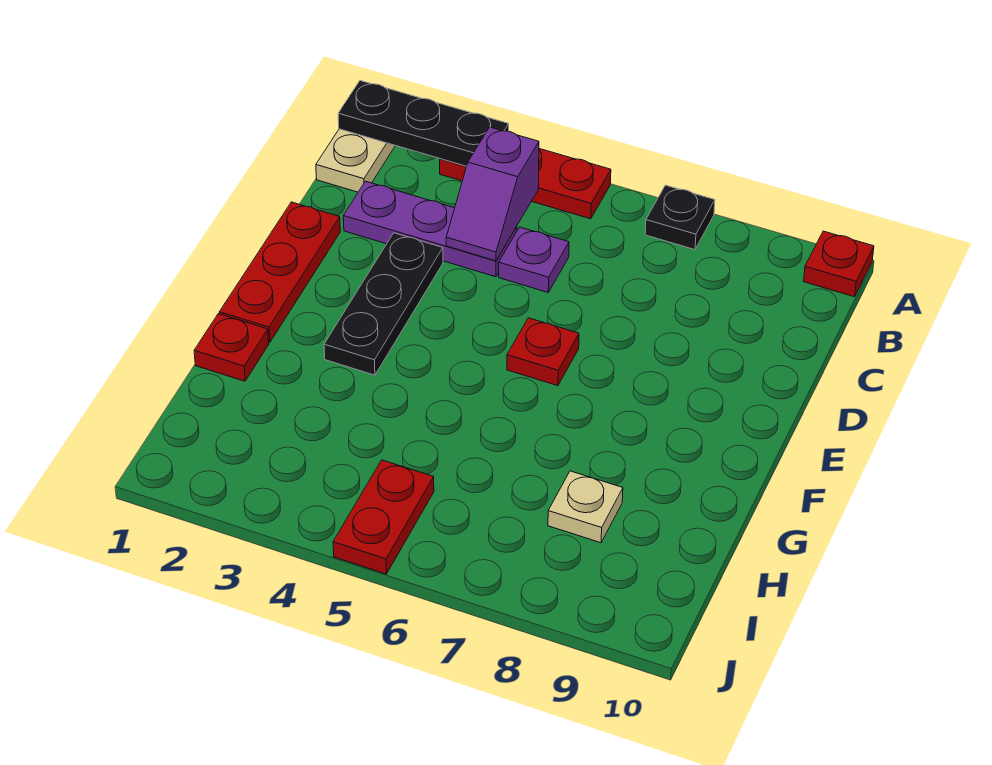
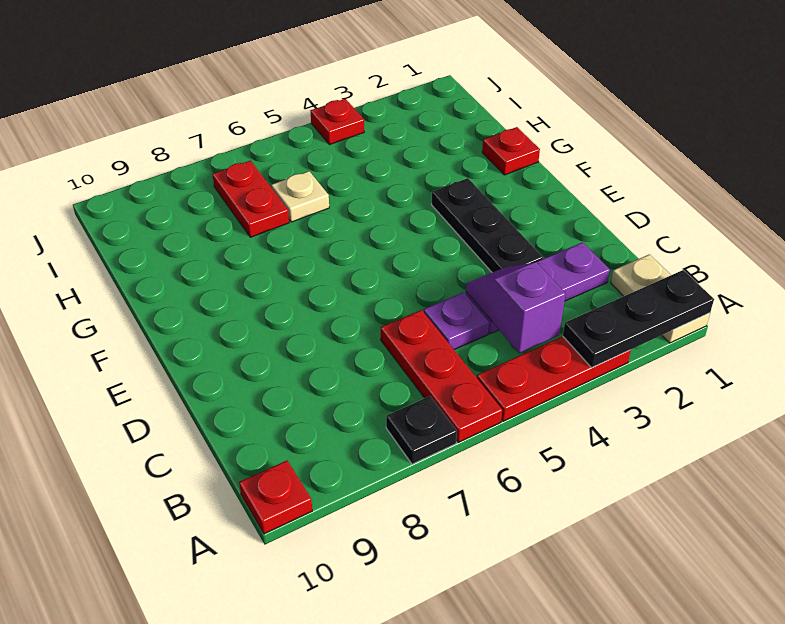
red plate D1:F1 level 1 -> red plate A6:C6 level 1
red plate E6 level 1 -> red plate J4 level 1
tan plate H8 level 1 -> tan plate H6 level 1
red plate I5:J5 level 1 -> red plate H7:I7 level 1

